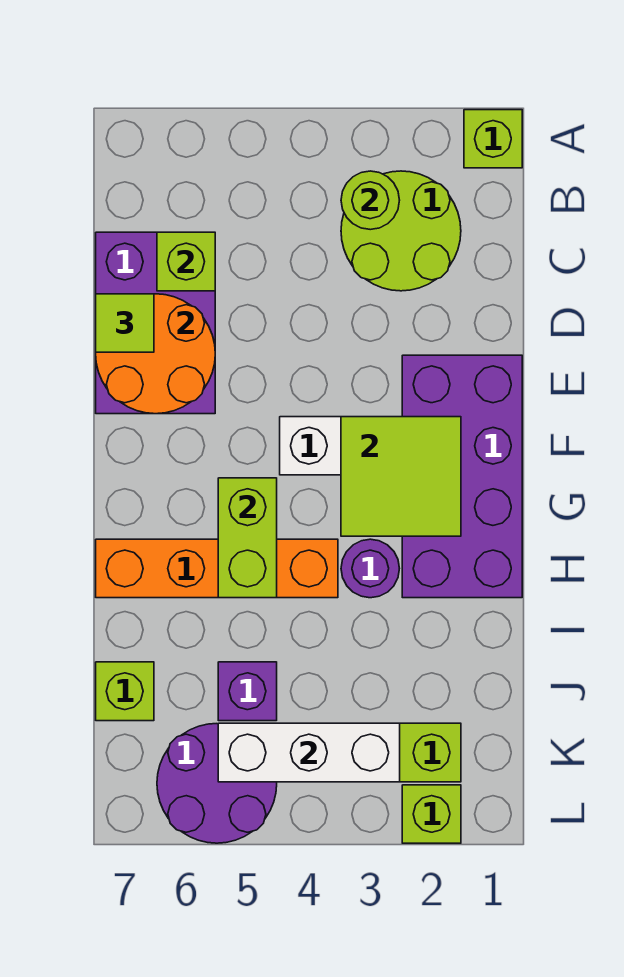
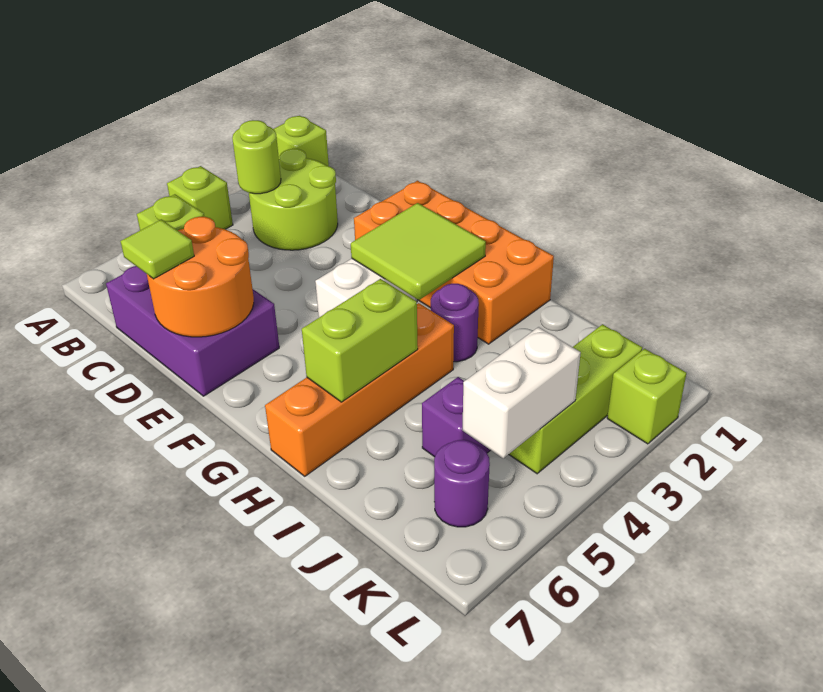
purple brick E1:H2 level 1 -> orange brick E1:H2 level 1
lime brick G5:H5 level 2 -> lime brick H5:H6 level 2
lime brick J7 level 1 -> lime brick A4 level 1
white brick K3:K5 level 2 -> white brick K4:K5 level 2
purple round brick K5:L6 level 1 -> purple round brick K6 level 1

